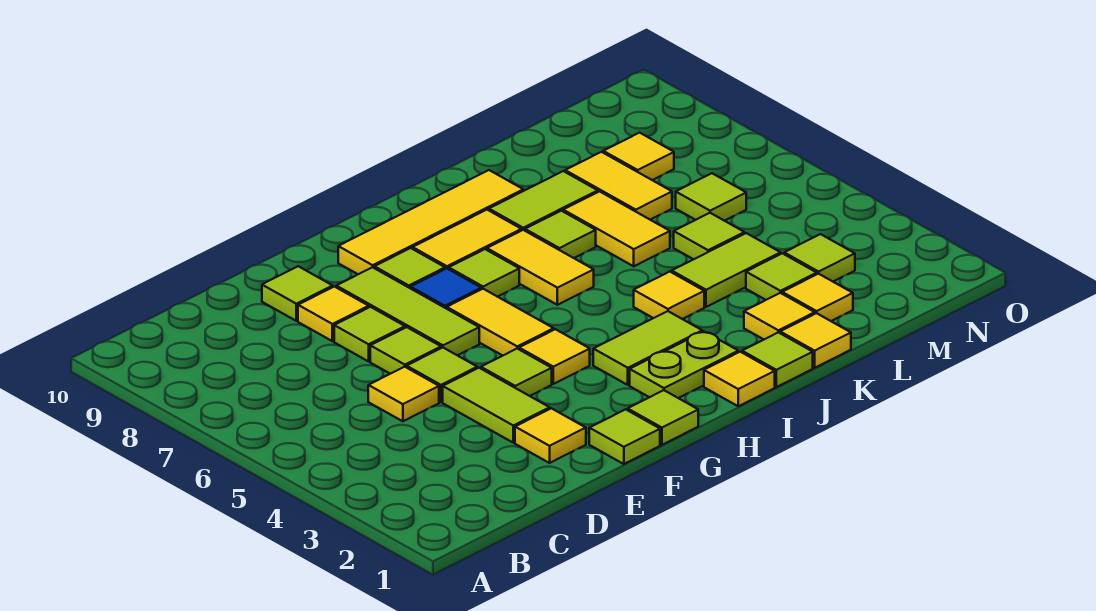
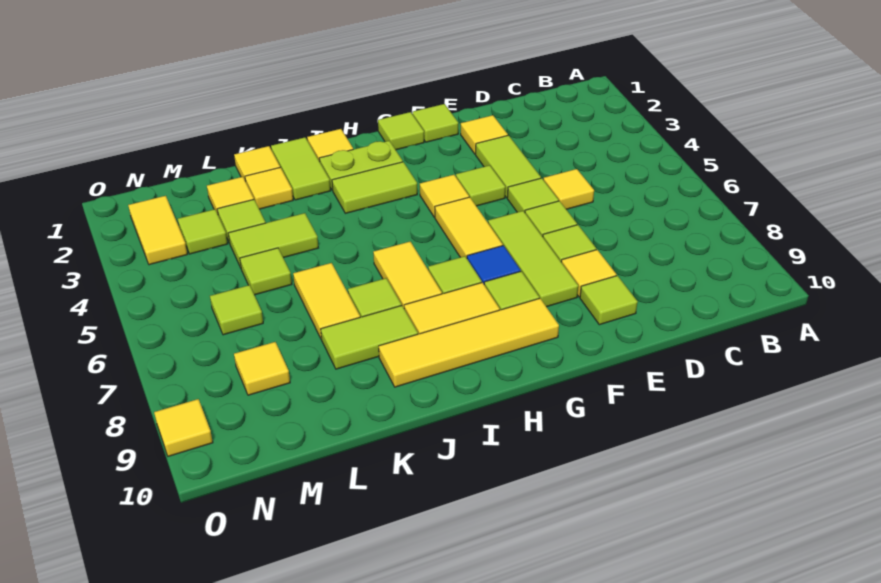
lime tile J1 level 1 -> lime tile J1:J2 level 1
yellow tile J4 level 1 -> yellow tile O9 level 1
yellow tile L7:L8 level 1 -> yellow tile N2:N3 level 1

